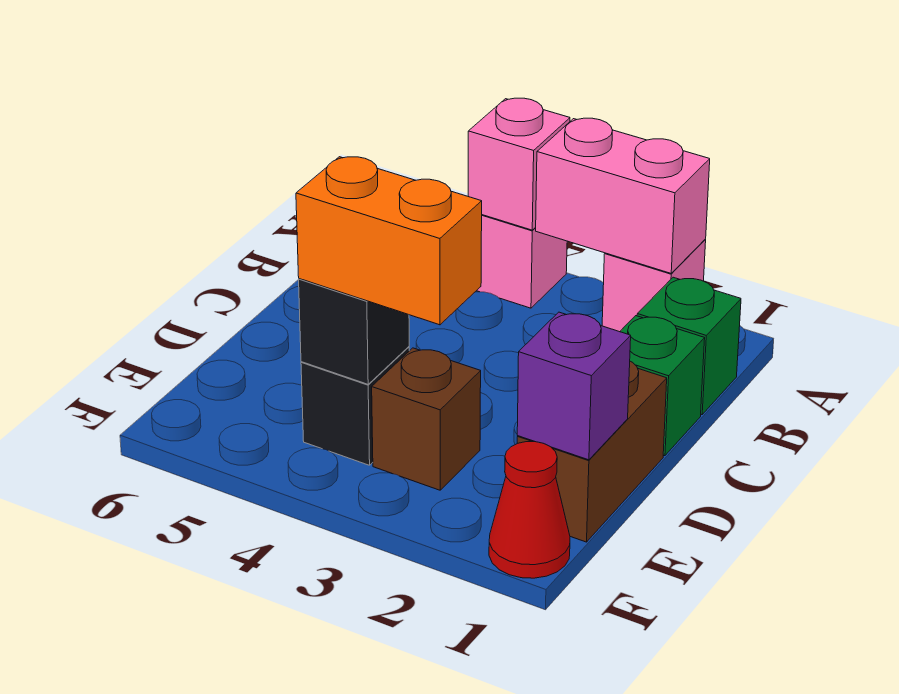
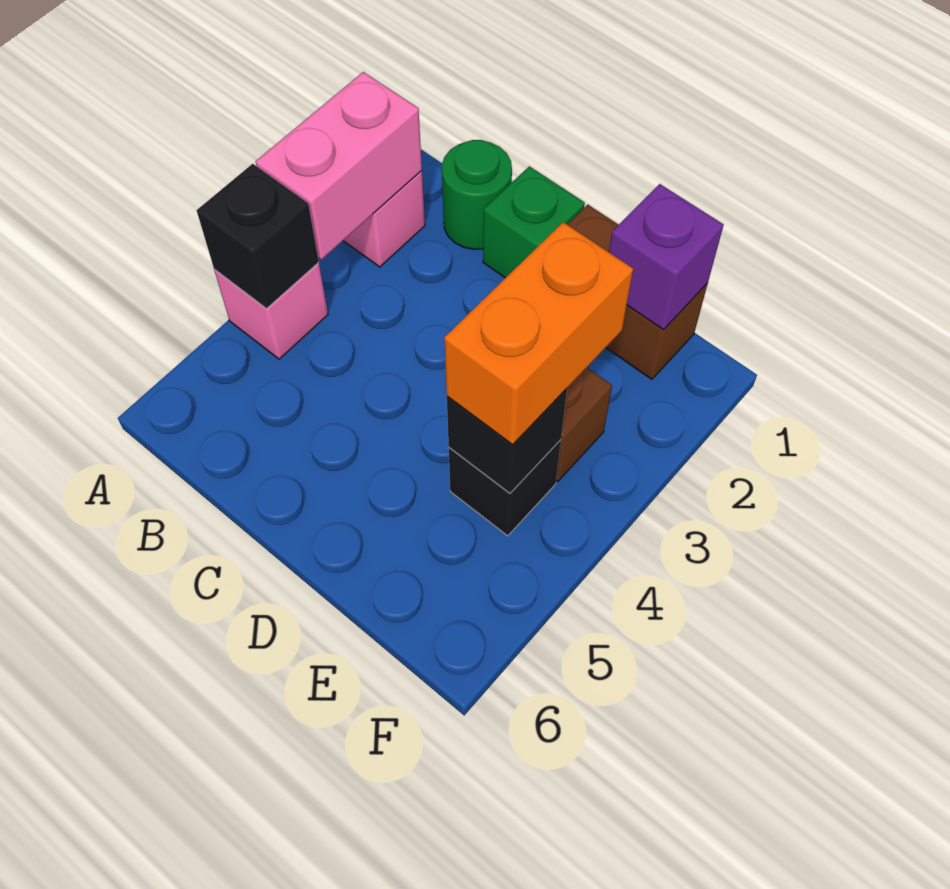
pink brick A4 level 2 -> black brick A4 level 2
green brick B1 level 1 -> green round brick B1 level 1
red cone F1 level 1 -> none

